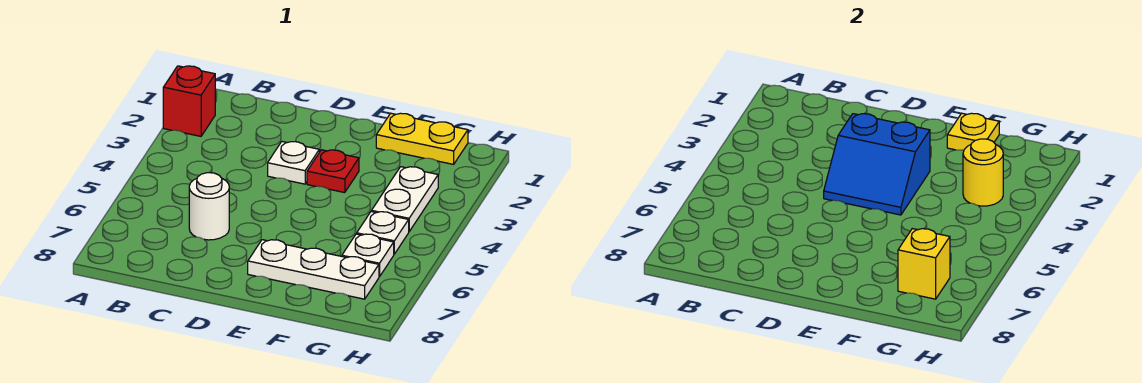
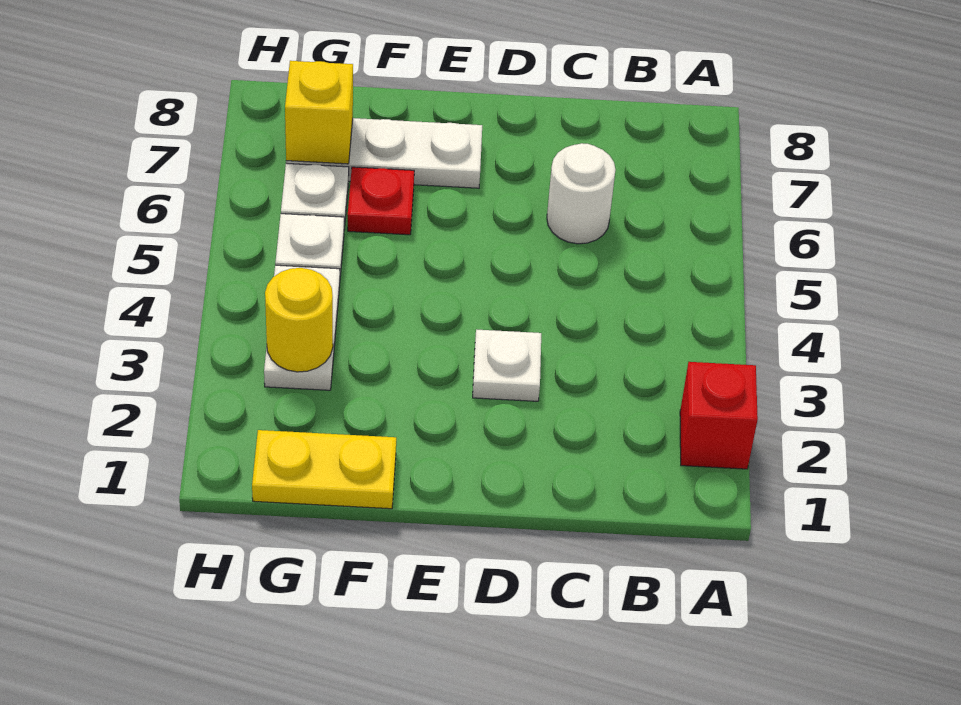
blue slope D3:E4 level 2 top 3 -> none
red plate E3 level 1 -> red plate F6 level 1
yellow plate F1 level 2 -> none

